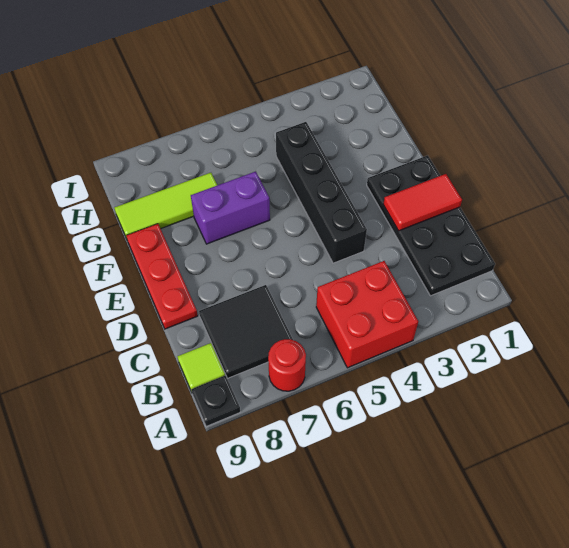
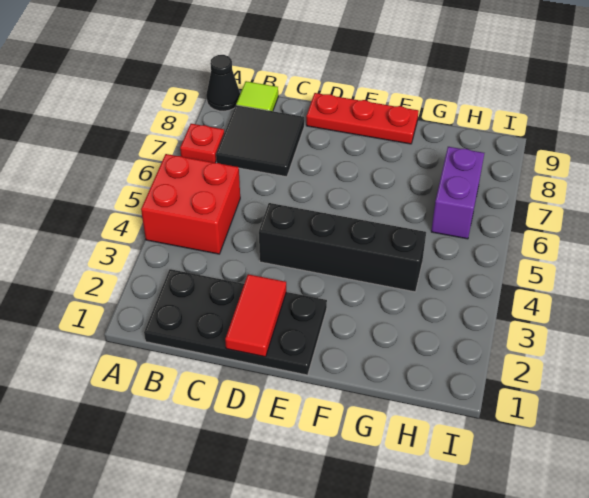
red round brick A7 level 1 -> red plate A7 level 1
black plate A9 level 1 -> black cone A9 level 1
purple brick F6:F7 level 1 -> purple brick H6:H7 level 1
lime tile G7:G9 level 1 -> none

